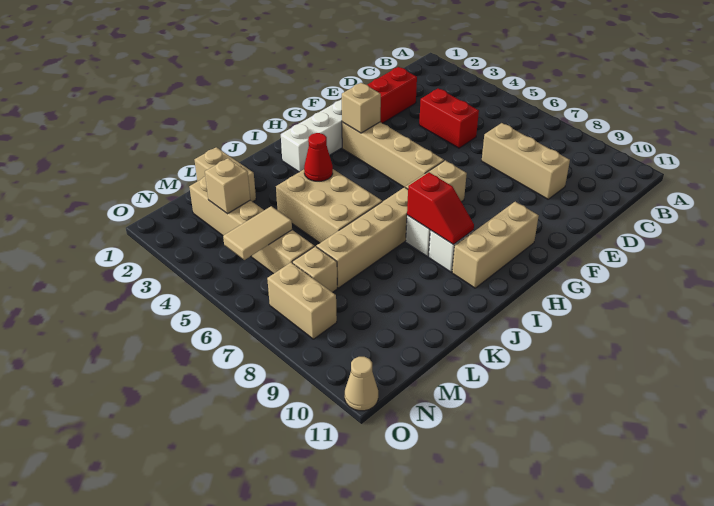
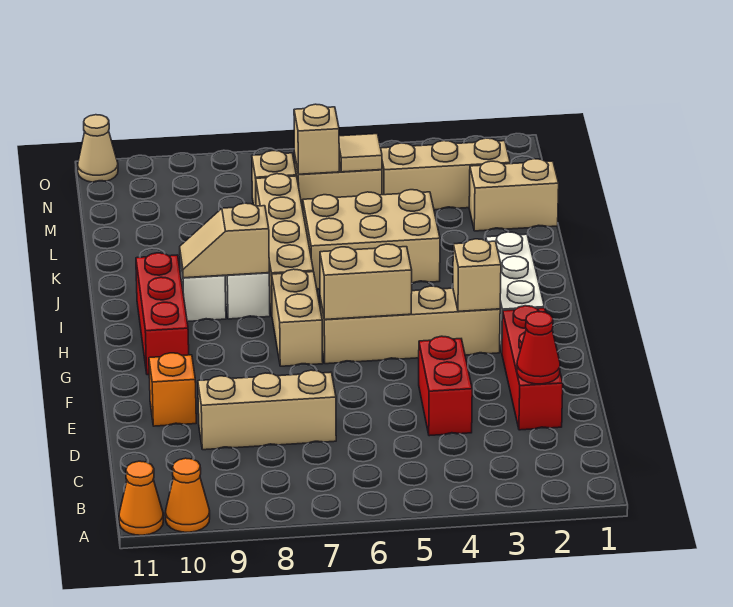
none -> orange cone A10 level 1
none -> orange cone A11 level 1
red brick D4:D5 level 1 -> red brick D4:E4 level 1
none -> orange brick E10 level 1
tan brick G10:I10 level 1 -> red brick G10:I10 level 1
red slope I8:I9 level 2 top 8 -> tan slope I8:I9 level 2 top 8
red cone J4 level 2 -> red cone D2 level 2
tan brick M3 level 2 -> tan brick M6 level 2
tan tile M5:N5 level 2 -> tan tile M5 level 2
tan brick N7:N8 level 1 -> tan brick G5:G6 level 2

